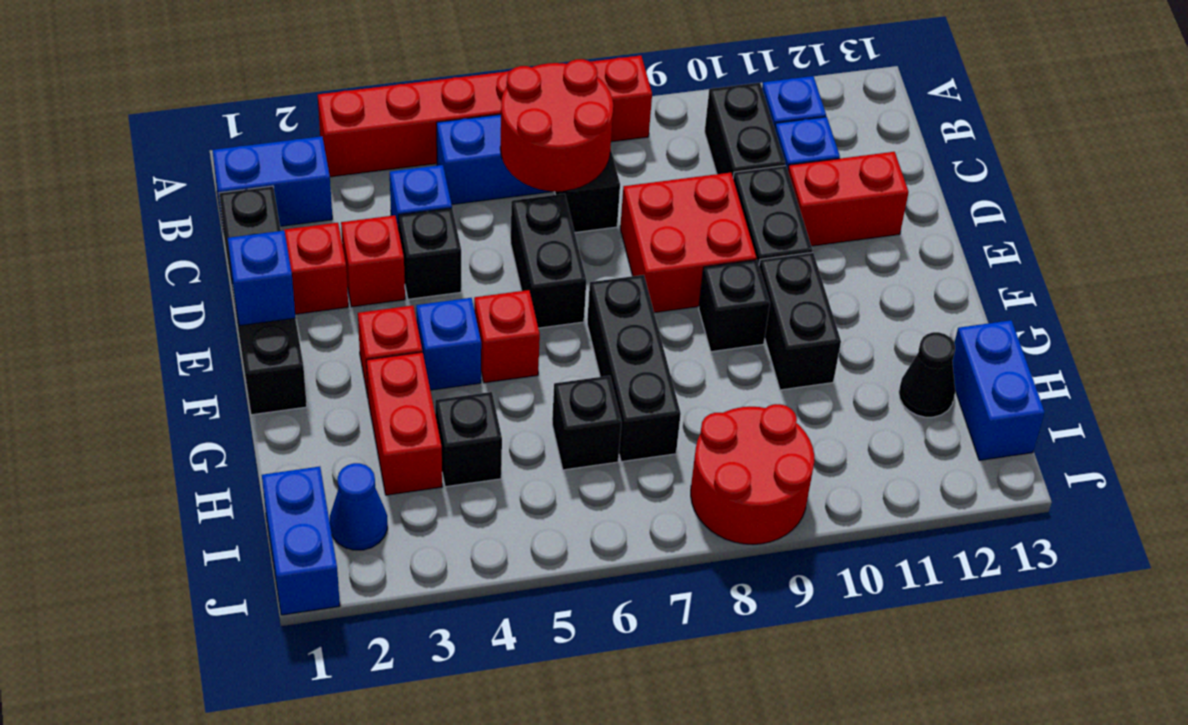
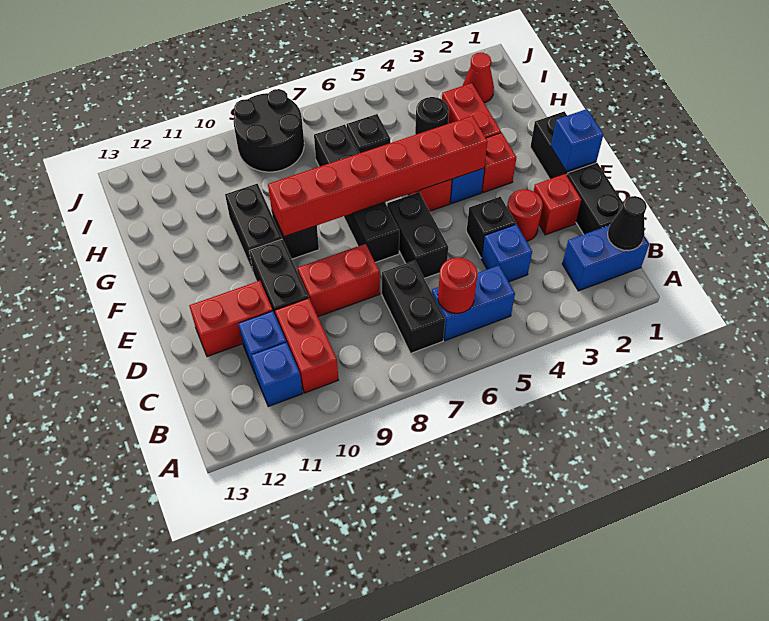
red brick A3:A8 level 1 -> red brick F4:F9 level 2
red round brick B6:C7 level 2 -> red round brick B6 level 2
black brick B10:C10 level 1 -> red brick B10:C10 level 1
red brick D3 level 1 -> red round brick D3 level 1
red brick D8:E9 level 1 -> red brick D8:D9 level 1
black brick F7:H7 level 1 -> black brick E7:H7 level 1
black brick H4 level 1 -> black round brick H4 level 1
black cone H12 level 1 -> black cone B1 level 2
blue brick H13:I13 level 1 -> none
blue brick I1:J1 level 1 -> none
blue cone I2 level 1 -> red cone I2 level 1
red round brick I8:J9 level 1 -> black round brick I8:J9 level 1

